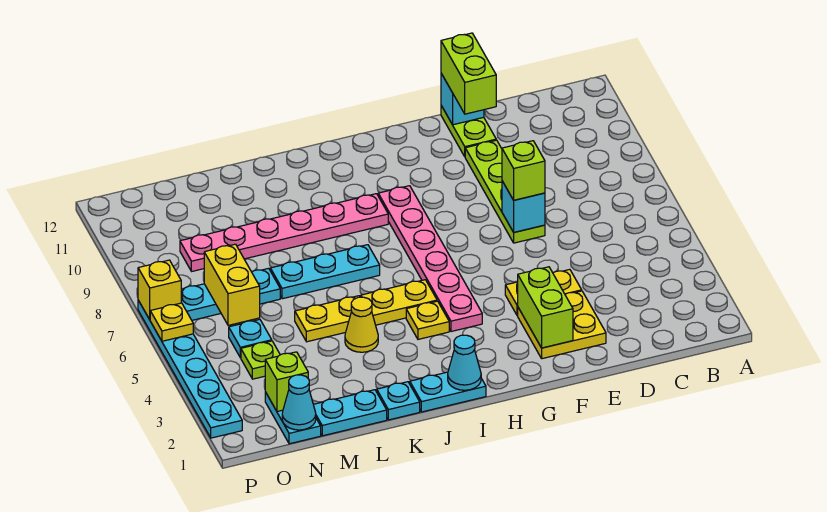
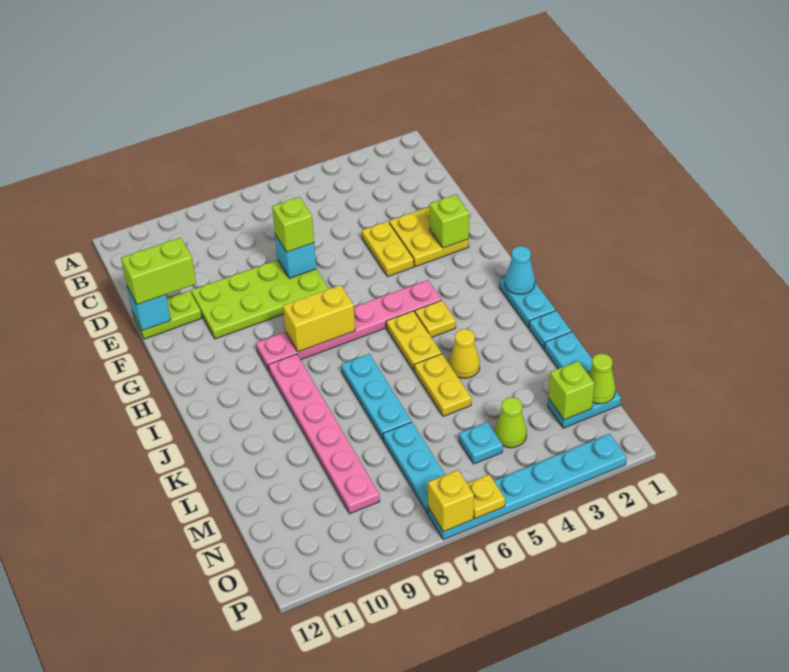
lime plate E7:E10 level 1 -> lime plate E7:F10 level 1
lime brick F2:F3 level 2 -> lime brick F2 level 2
cyan cone N1 level 2 -> lime cone N1 level 2
lime plate N4 level 1 -> lime cone N4 level 1
yellow brick N6:N7 level 2 -> yellow brick H7:H8 level 2

